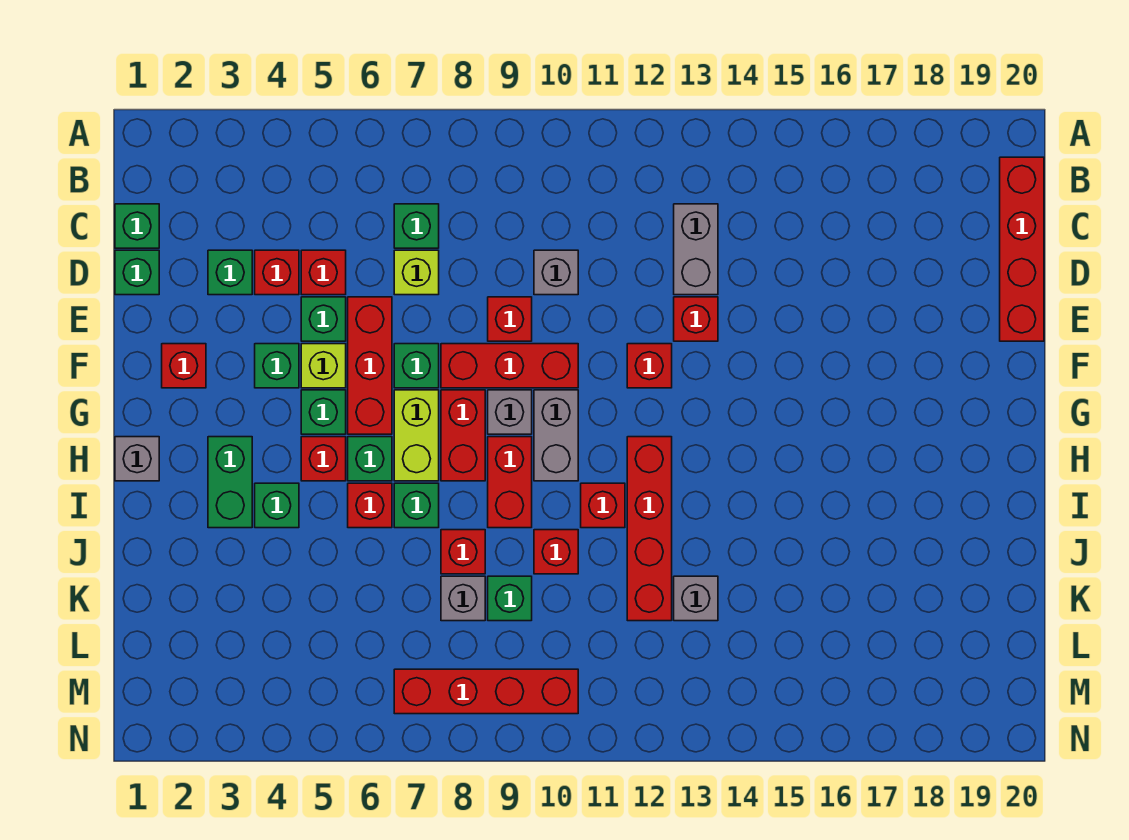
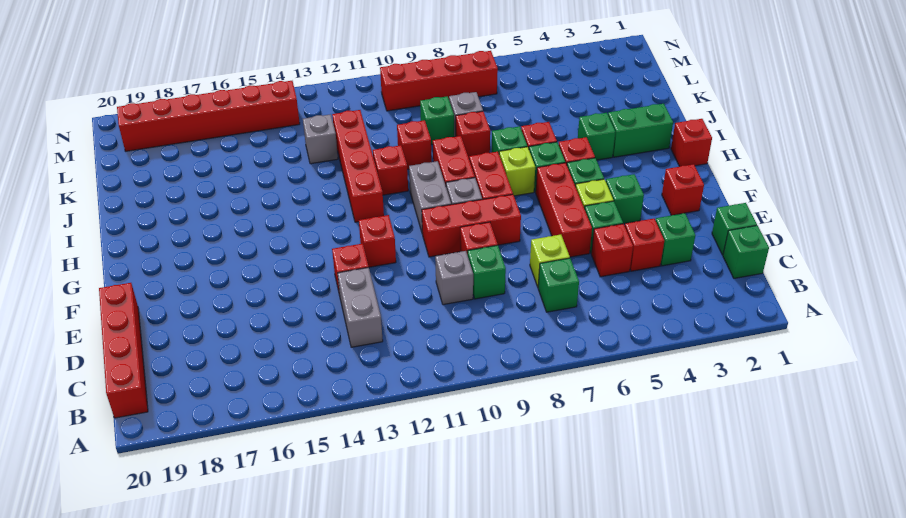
green brick F7 level 1 -> green brick D9 level 1
lime brick G7:H7 level 1 -> lime brick H7 level 1
grey brick H1 level 1 -> red brick H1 level 1
green brick H3:I3 level 1 -> green brick I2:I3 level 1
none -> red brick M14:M19 level 1

